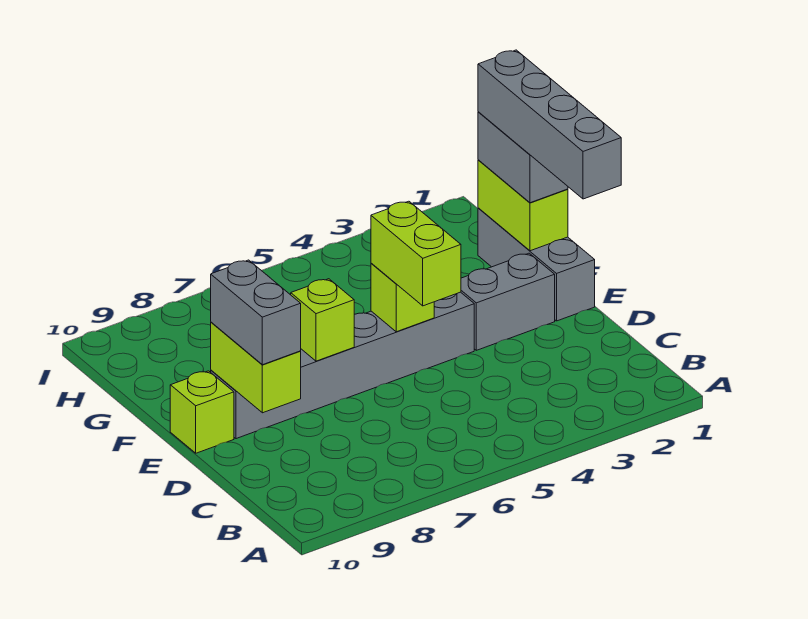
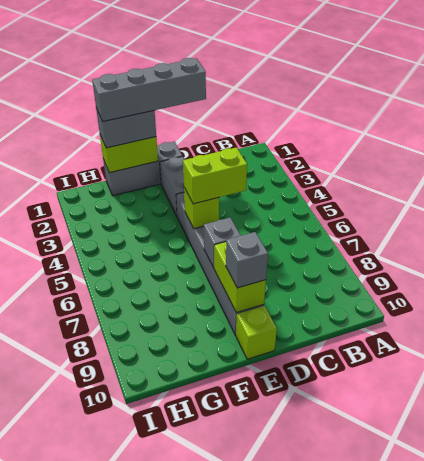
lime brick D9:E9 level 2 -> lime brick E8:E9 level 2
grey brick D9:E9 level 3 -> grey brick E9 level 3
lime brick E7 level 2 -> grey brick E7 level 2

